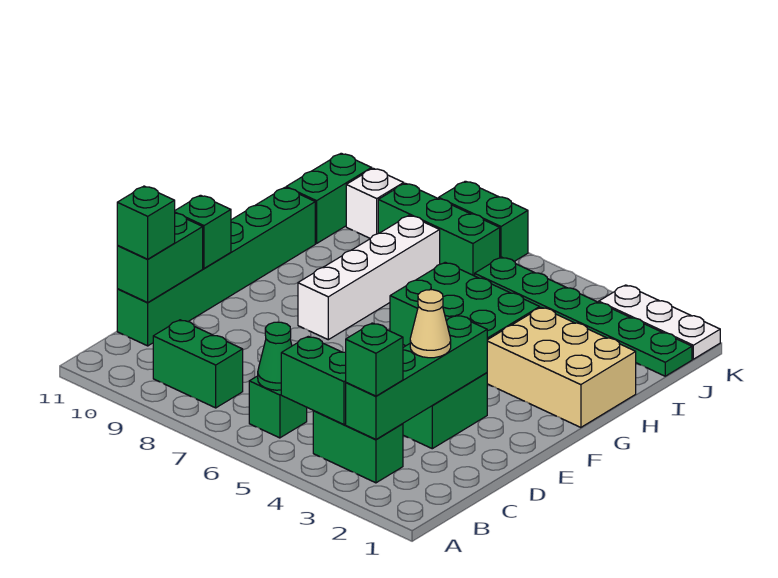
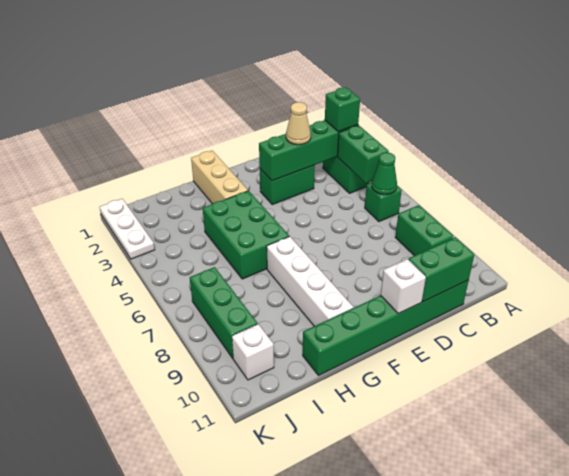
green brick C11 level 3 -> none
green brick E11 level 2 -> white brick E11 level 2
white brick F8:I8 level 1 -> white brick G7:G10 level 1
tan brick G1:H3 level 1 -> tan brick G1:G3 level 1
green brick I11:J11 level 1 -> none
green plate J1:J6 level 1 -> none
green brick K7:K8 level 1 -> none

